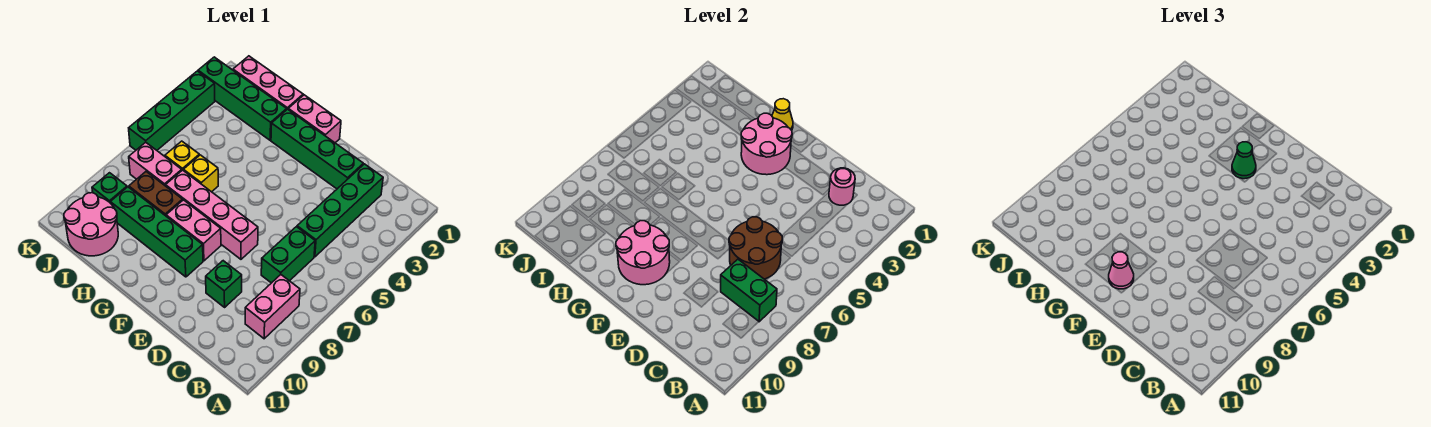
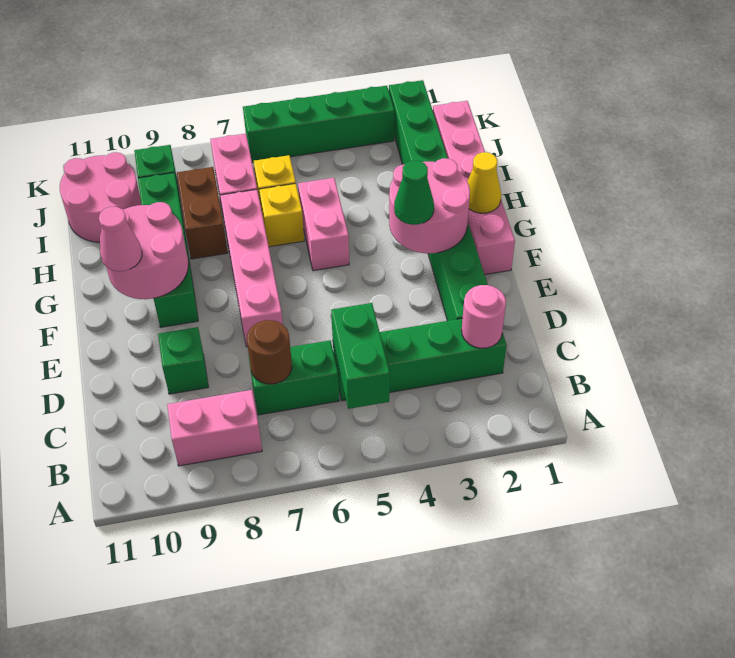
green brick B8:C8 level 2 -> green brick B5:C5 level 2
brown round brick C6:D7 level 2 -> brown round brick C7 level 2
pink brick F8:G8 level 1 -> pink brick G5:H5 level 1

